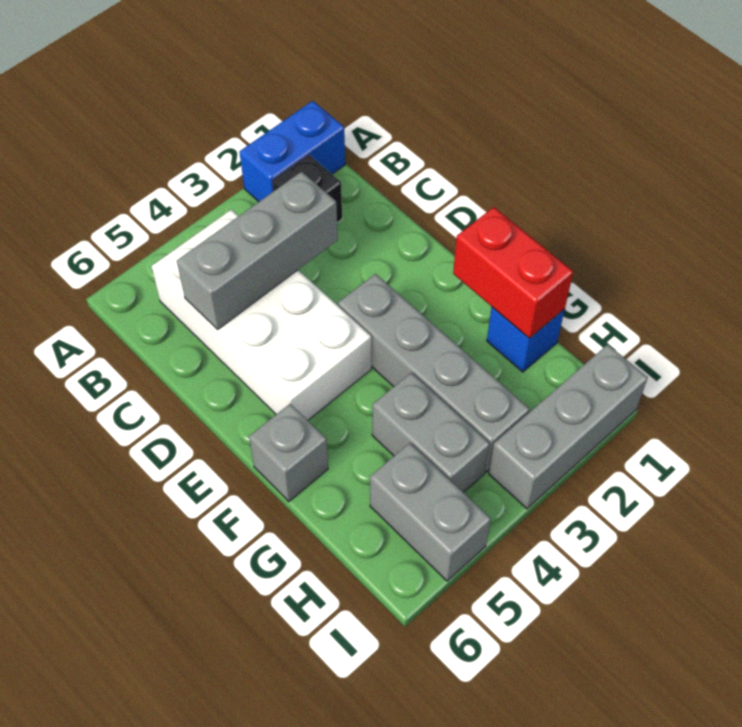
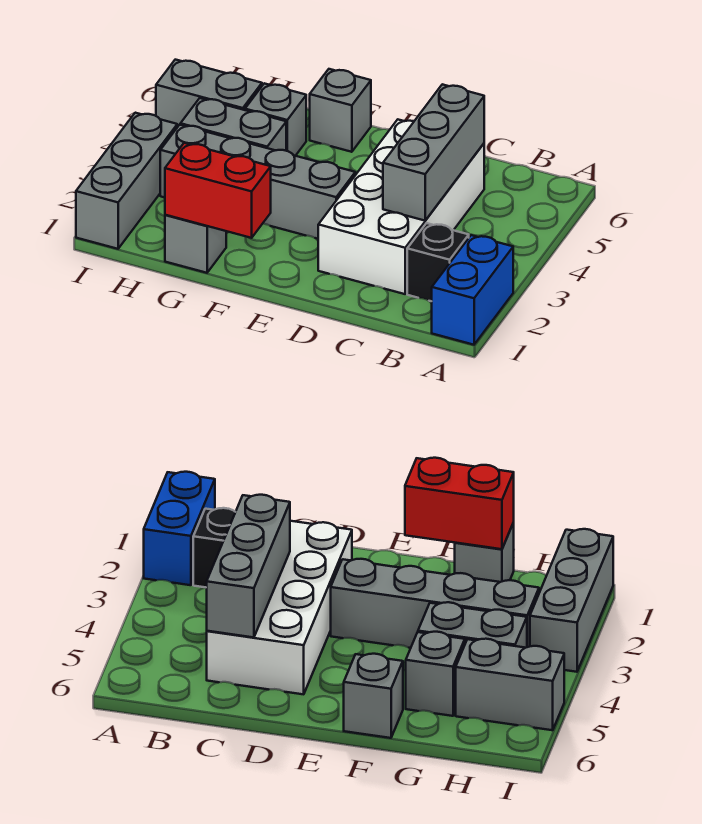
white brick B4:E5 level 1 -> white brick C2:D5 level 1
blue brick G1 level 1 -> grey brick G1 level 1
none -> grey brick G5 level 1

